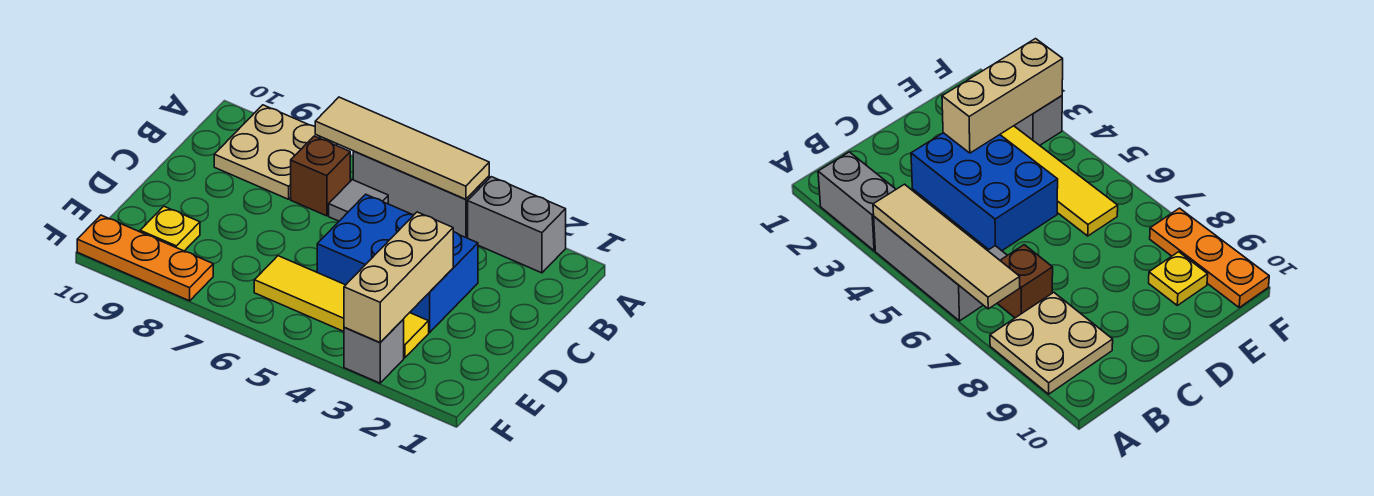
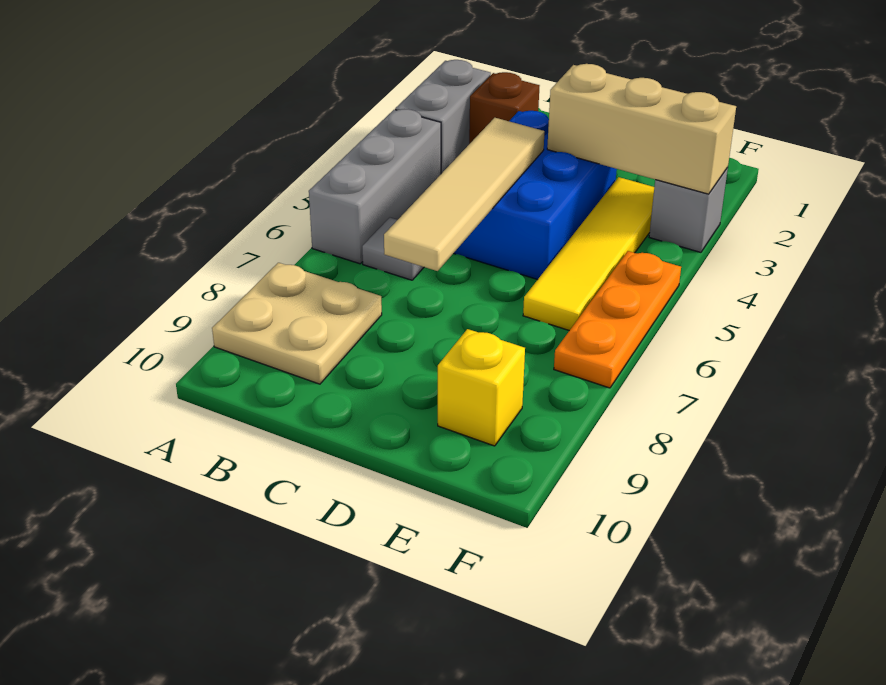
tan tile A4:A7 level 2 -> tan tile C4:C7 level 2
brown brick B7 level 1 -> brown brick B2 level 1
yellow plate E9 level 1 -> yellow brick E9 level 1
orange plate F8:F10 level 1 -> orange plate F5:F7 level 1

